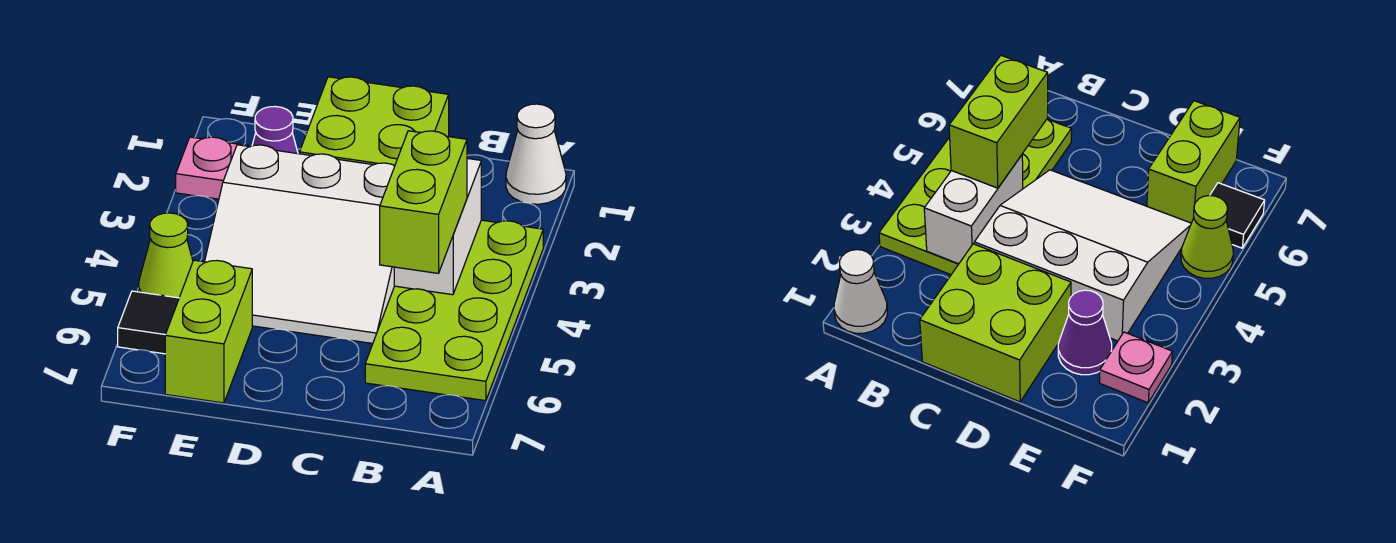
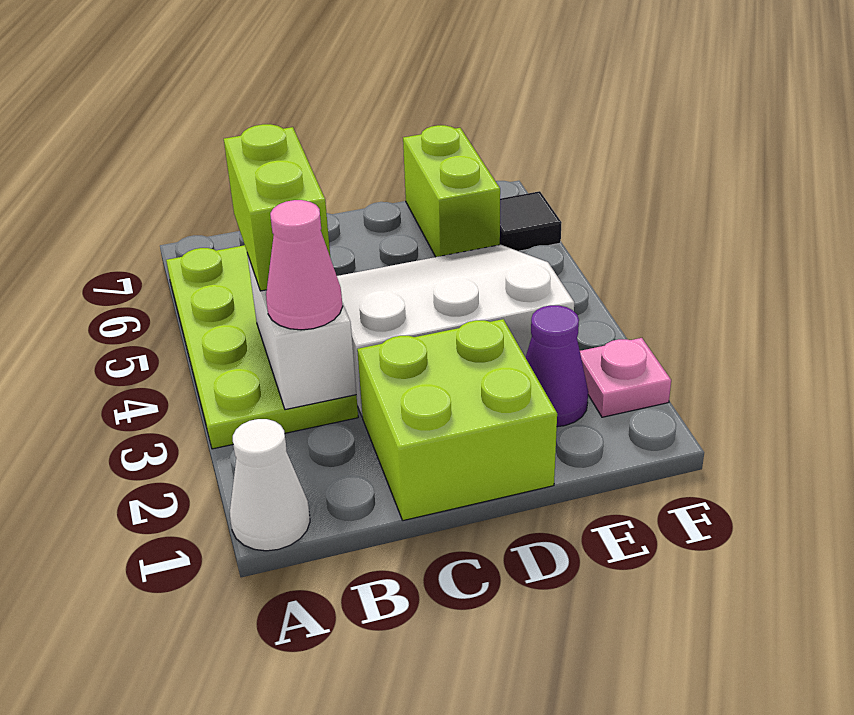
none -> pink cone B3 level 3
lime cone F5 level 1 -> none

